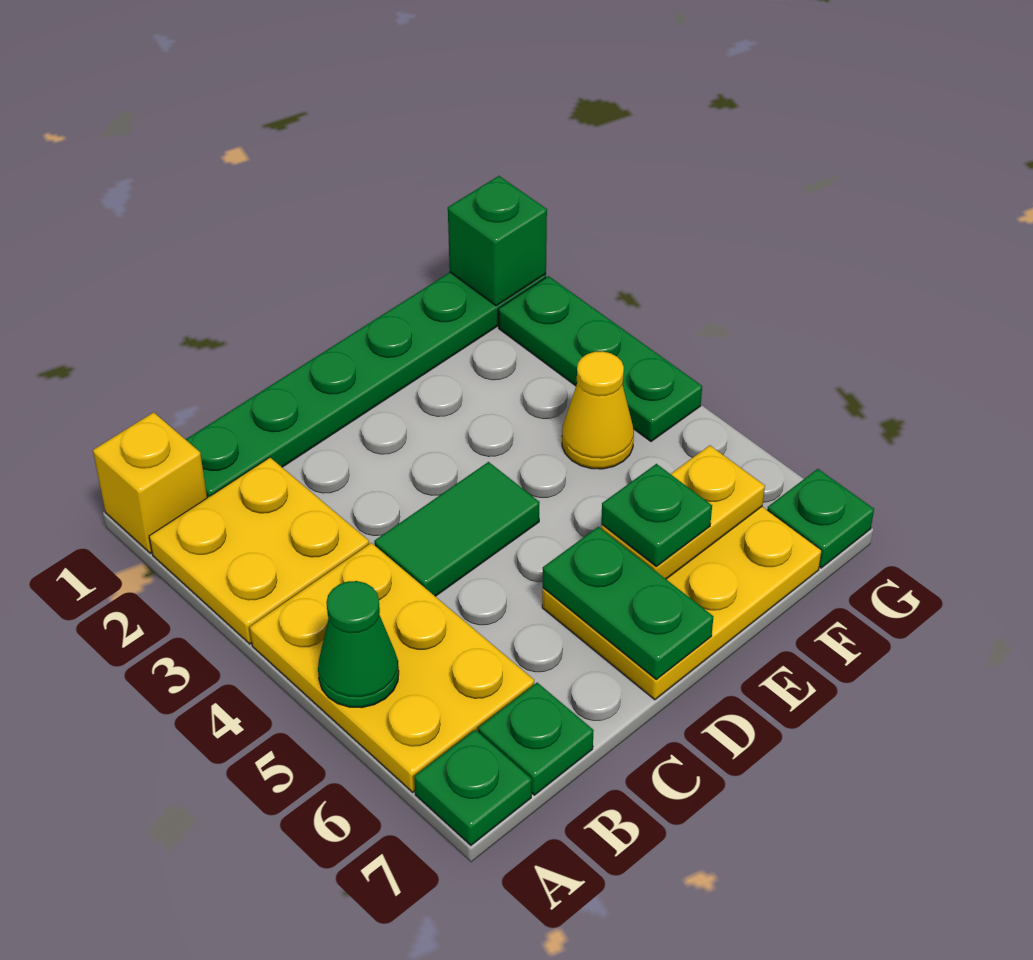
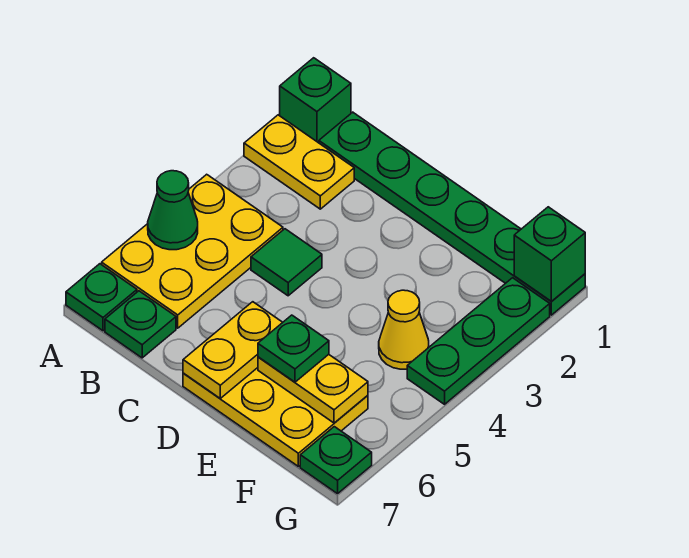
yellow brick A1 level 1 -> green brick A1 level 1
yellow plate A2:B3 level 1 -> yellow plate A2:B2 level 1
green tile C4:D4 level 1 -> green tile C4 level 1
green plate D6:D7 level 2 -> yellow plate D6:D7 level 2

